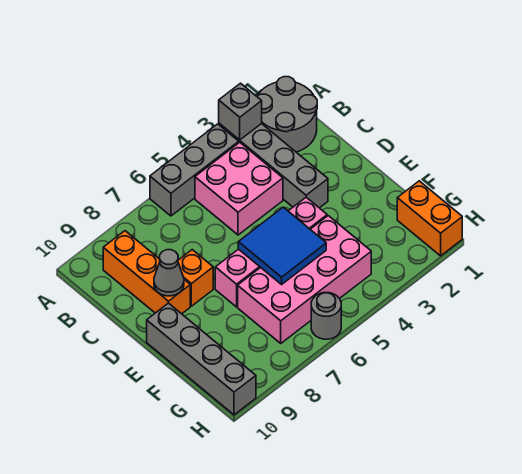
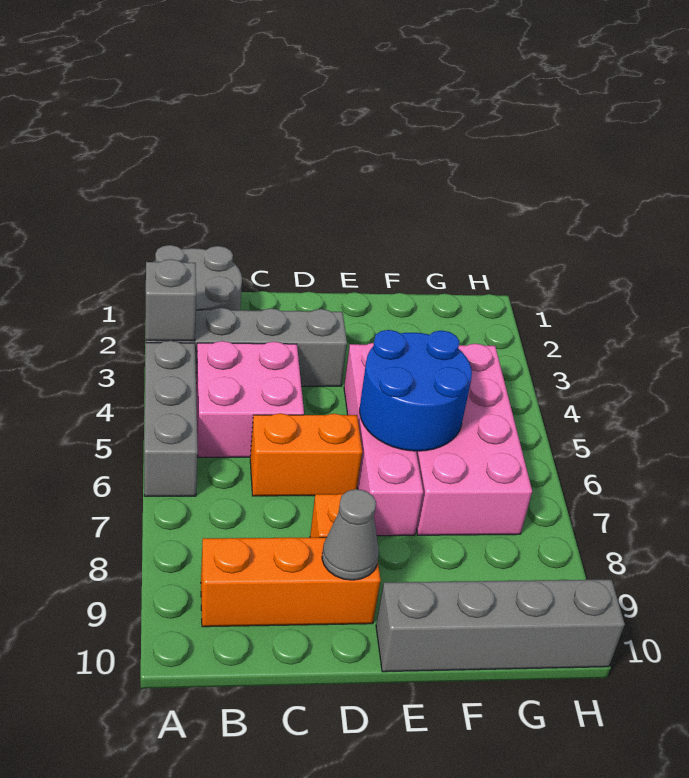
blue tile E5:F6 level 2 -> blue round brick E5:F6 level 2
orange brick G1:H1 level 1 -> orange brick C6:D6 level 1
grey round brick H6 level 1 -> none

